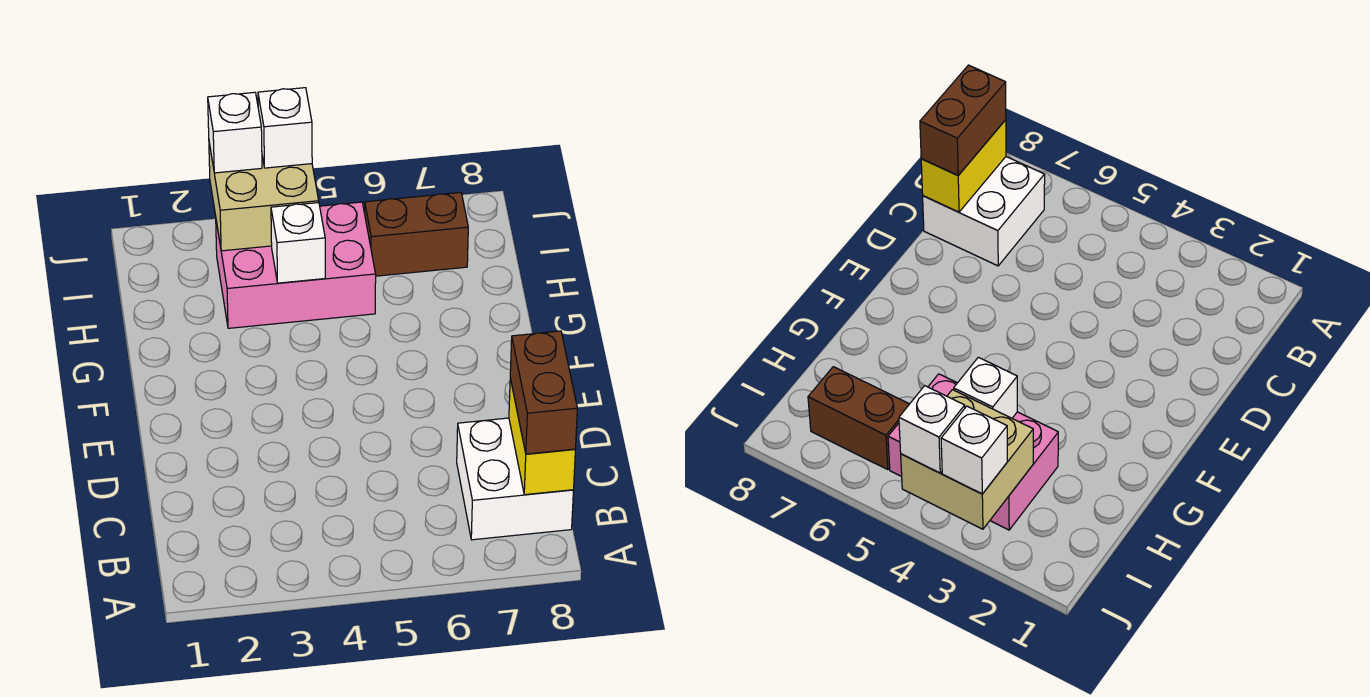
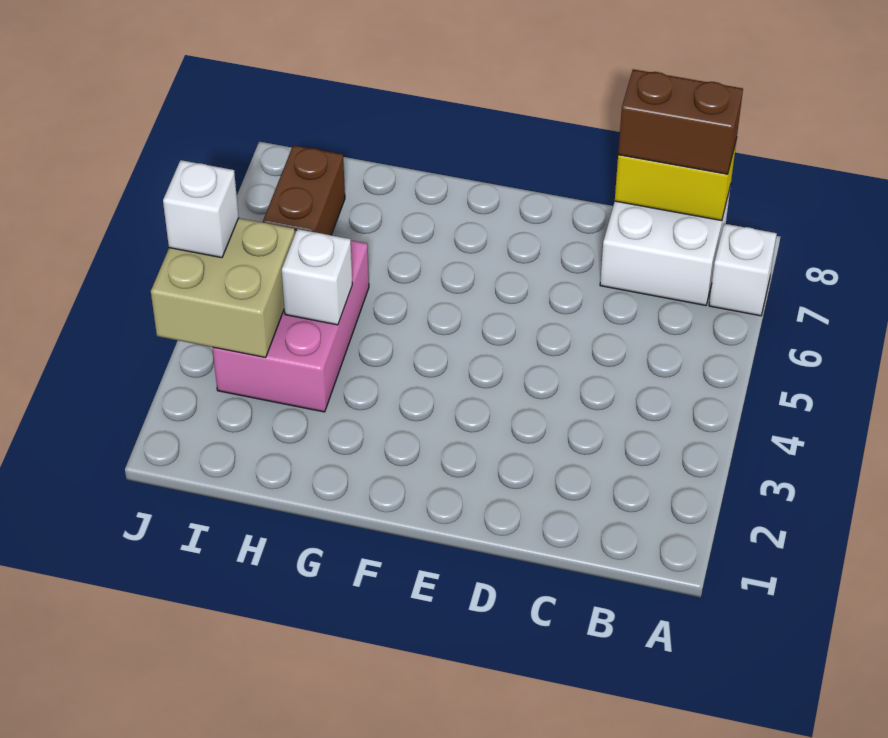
white brick J3 level 3 -> white brick A7 level 1

